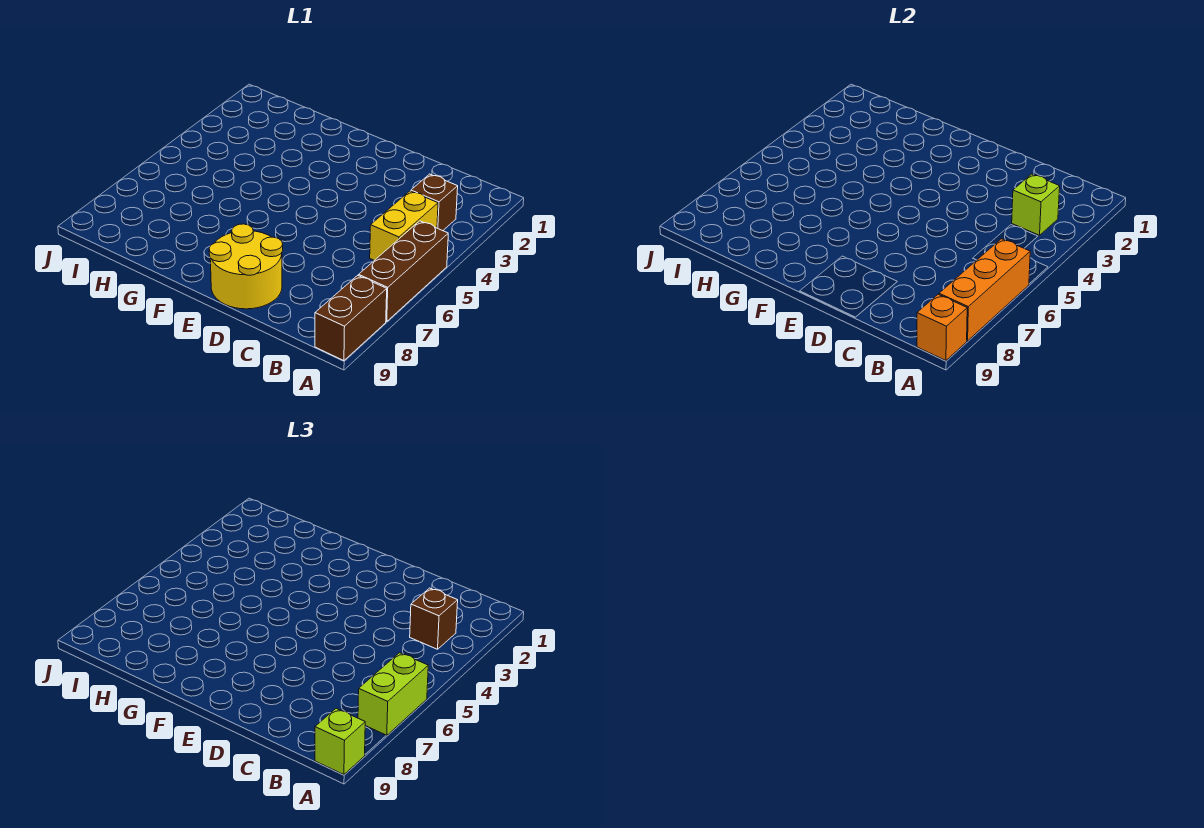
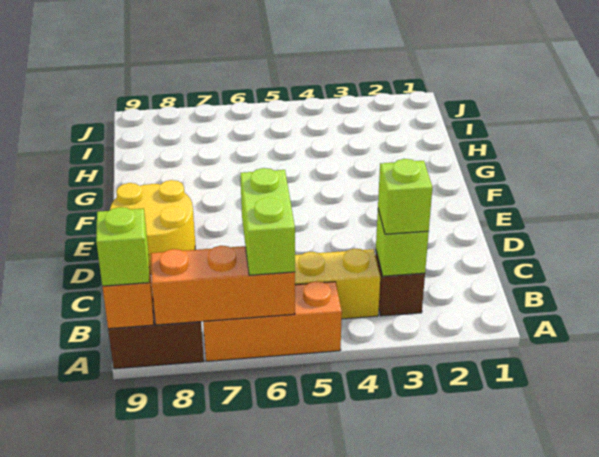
brown brick A5:A7 level 1 -> orange brick A5:A7 level 1
lime brick A6:A7 level 3 -> lime brick A6:B6 level 3
brown brick B3 level 3 -> lime brick B3 level 3

